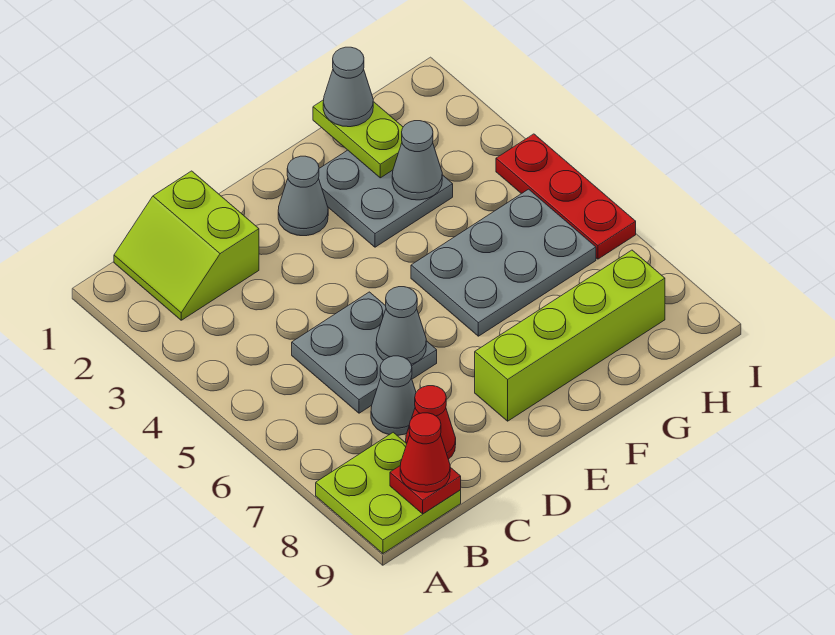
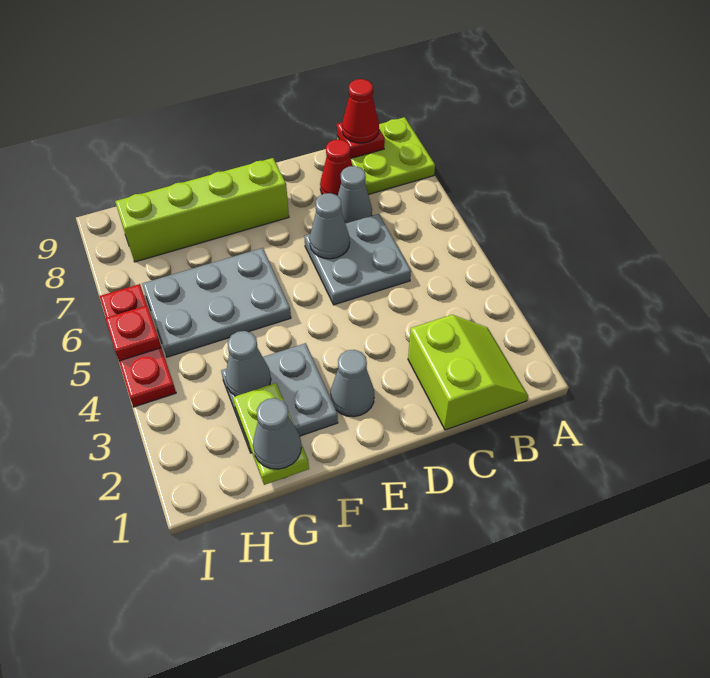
none -> red plate I5 level 2

